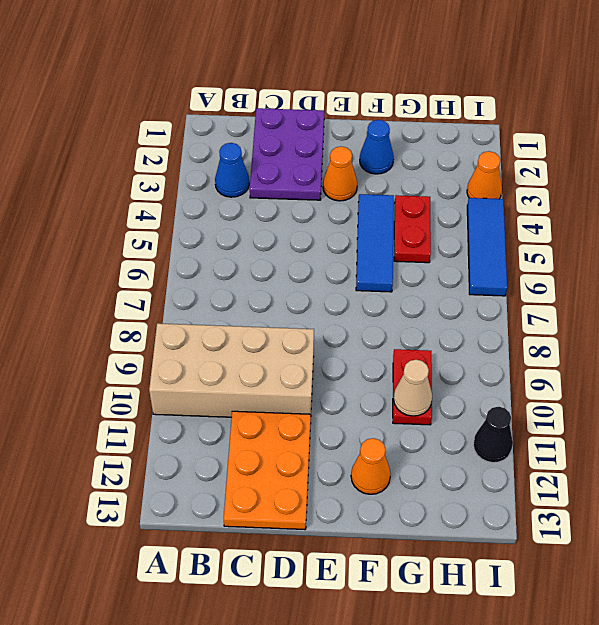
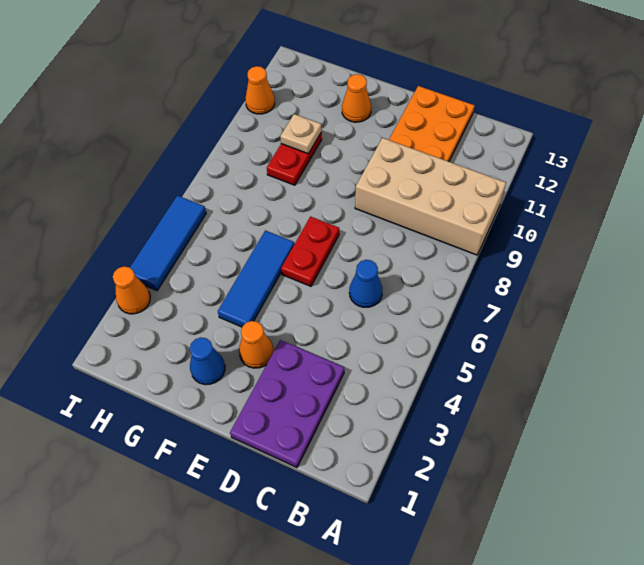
blue cone B3 level 1 -> blue cone C6 level 1
red plate G4:G5 level 1 -> red plate E6:E7 level 1
tan cone G10 level 2 -> tan plate G10 level 2
black cone I11 level 1 -> orange cone I11 level 1

